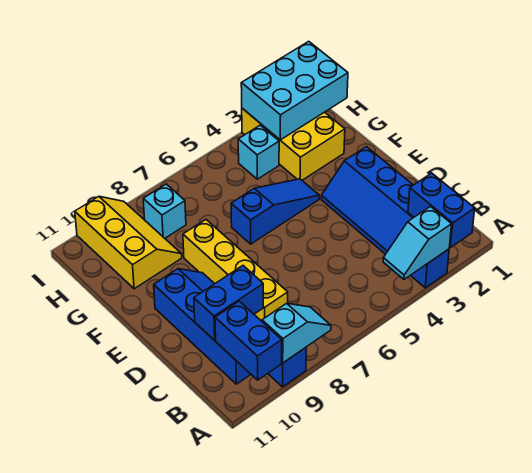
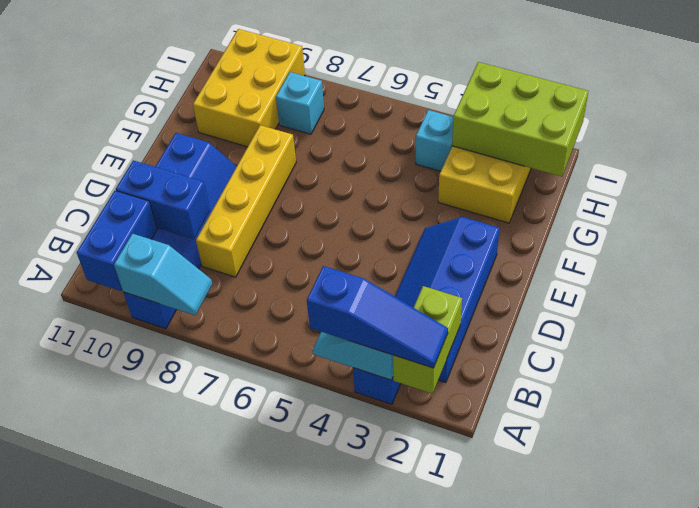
blue brick A2:B2 level 2 -> lime brick A2:B2 level 2
blue slope F4:F6 level 1 top 6 -> blue slope A2:A4 level 3 top 4
yellow slope G9:I10 level 1 top 10 -> yellow brick G9:I10 level 1
cyan brick H1:I3 level 2 -> lime brick H1:I3 level 2

